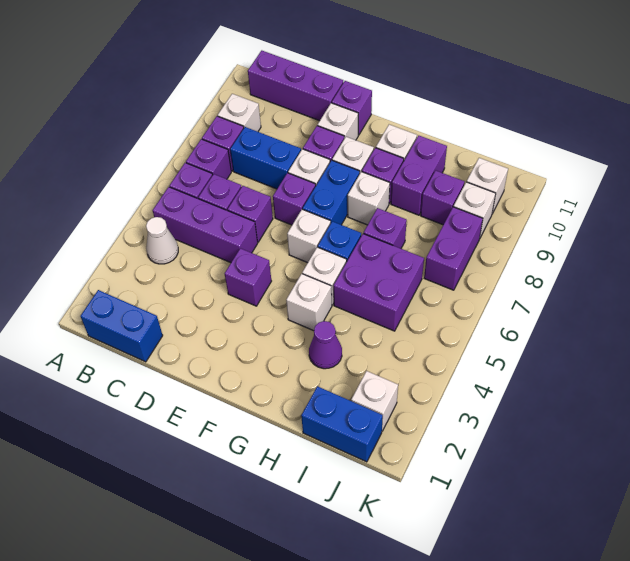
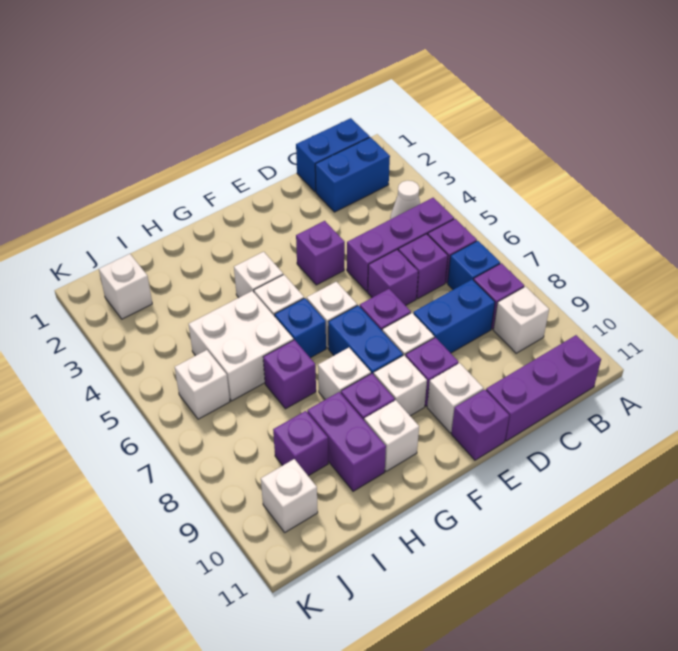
purple brick B7 level 1 -> blue brick B7 level 1
purple cone H3 level 1 -> none
purple brick H5:I6 level 1 -> white brick H5:I6 level 1
blue brick I1:J1 level 1 -> blue brick B2:C2 level 1
purple brick J7:J8 level 1 -> none
white brick J9 level 1 -> white brick J6 level 1

